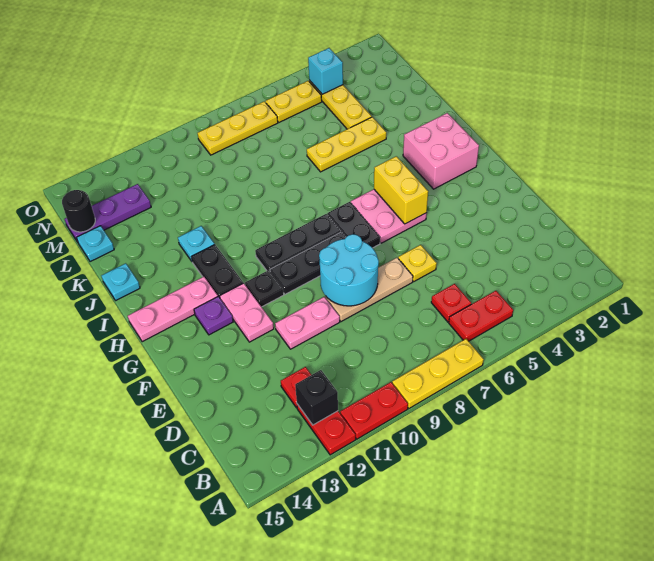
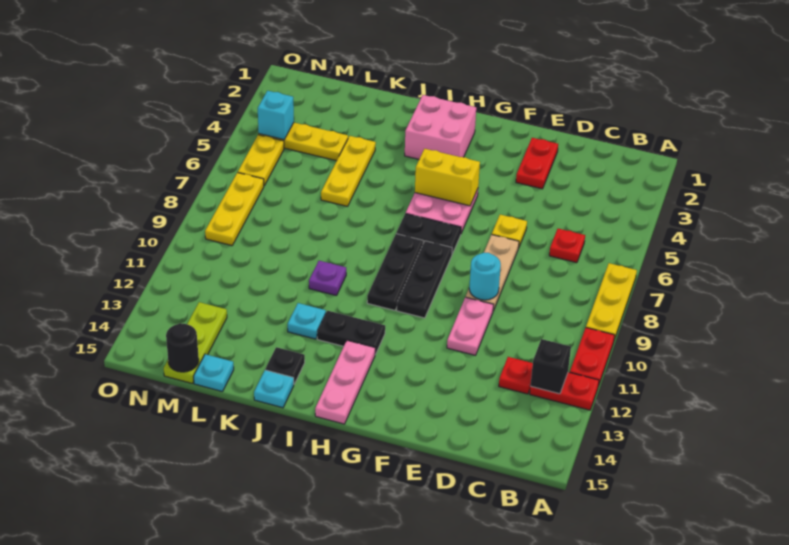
red plate B5:B6 level 1 -> red plate E2:E3 level 1
cyan round brick E8:F9 level 2 -> cyan round brick E9 level 2
pink plate F12:G12 level 1 -> none
black plate G11 level 1 -> black plate J14 level 1
purple plate G13 level 1 -> purple plate J10 level 1
purple plate M13:M15 level 1 -> lime plate M13:M15 level 1

